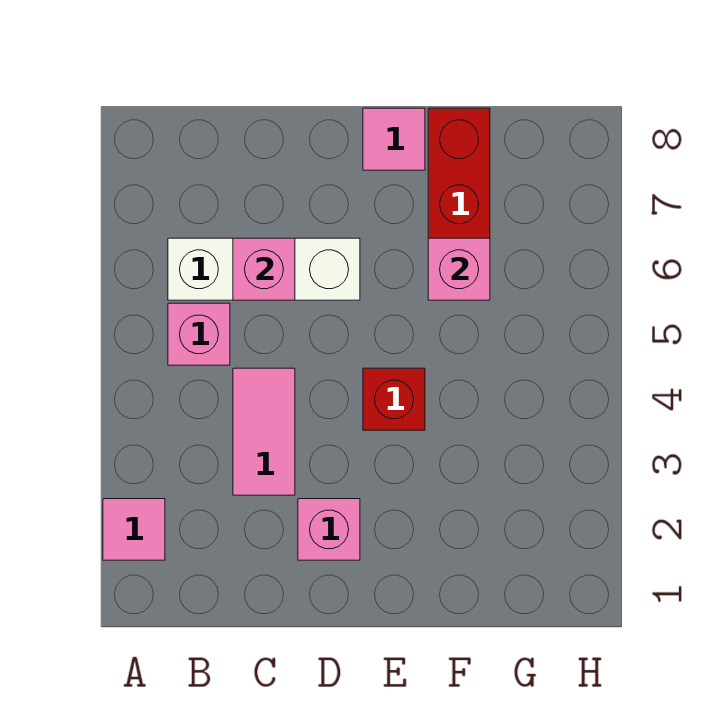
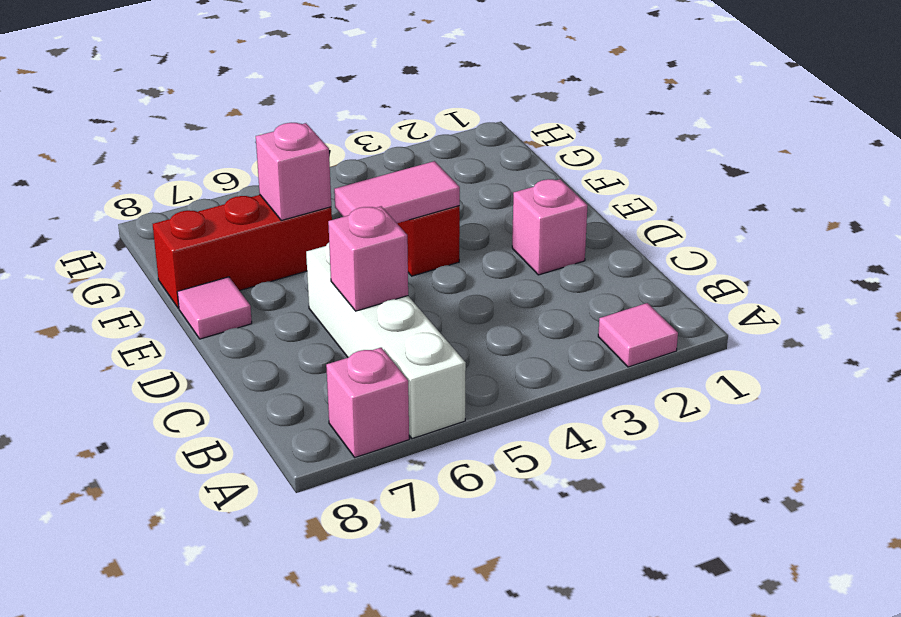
pink brick B5 level 1 -> pink brick A7 level 1
white brick B6:D6 level 1 -> white brick A6:D6 level 1
pink tile C3:C4 level 1 -> pink tile E4:E5 level 2

